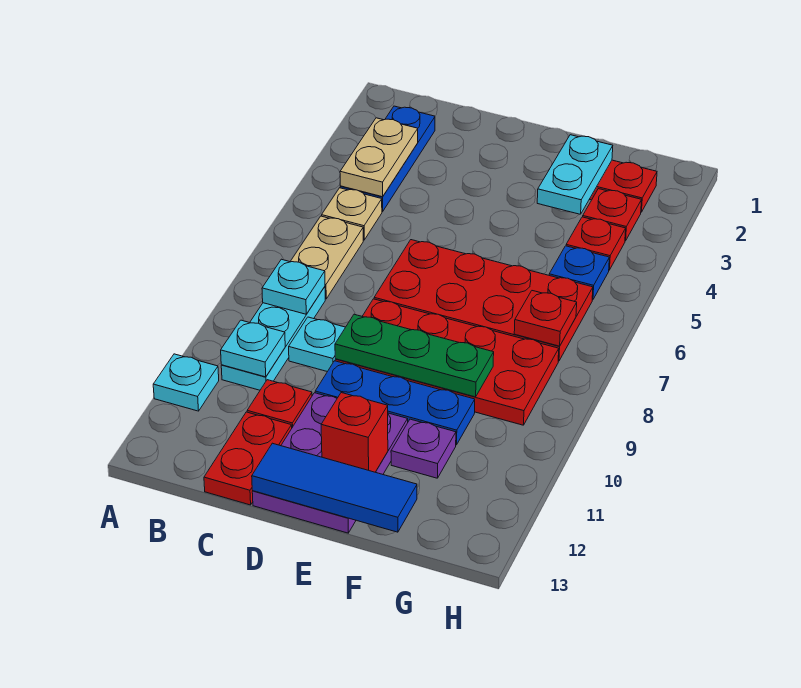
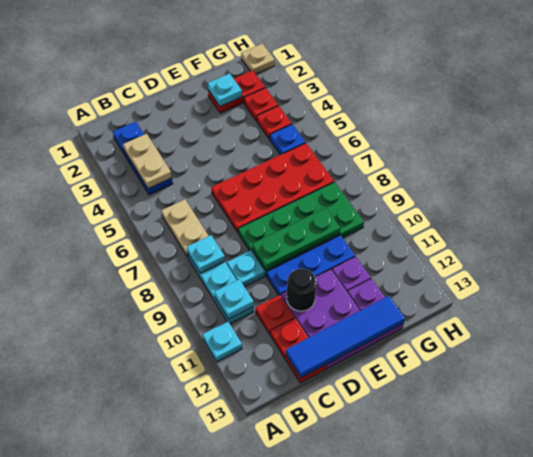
tan plate B5 level 1 -> tan plate H1 level 1
red plate D8:G9 level 1 -> green plate D8:G9 level 1
none -> black round brick D11 level 2
blue tile D13:F13 level 2 -> blue tile C13:F13 level 2
red brick E12 level 2 -> none
cyan plate F2:F3 level 2 -> cyan plate F2 level 2
none -> purple plate F12:F13 level 1
red plate G7 level 2 -> none

